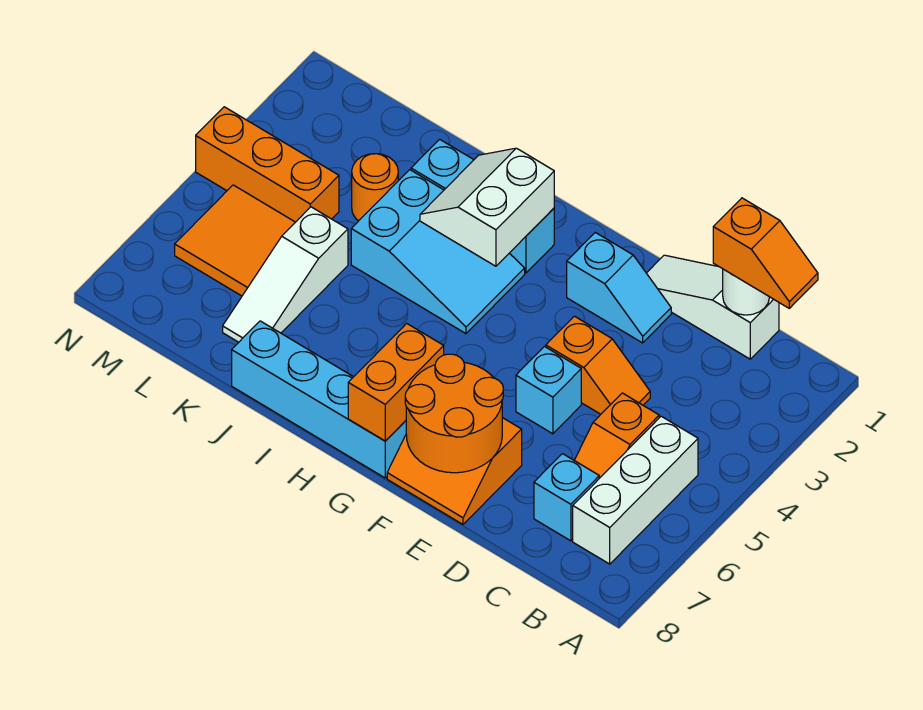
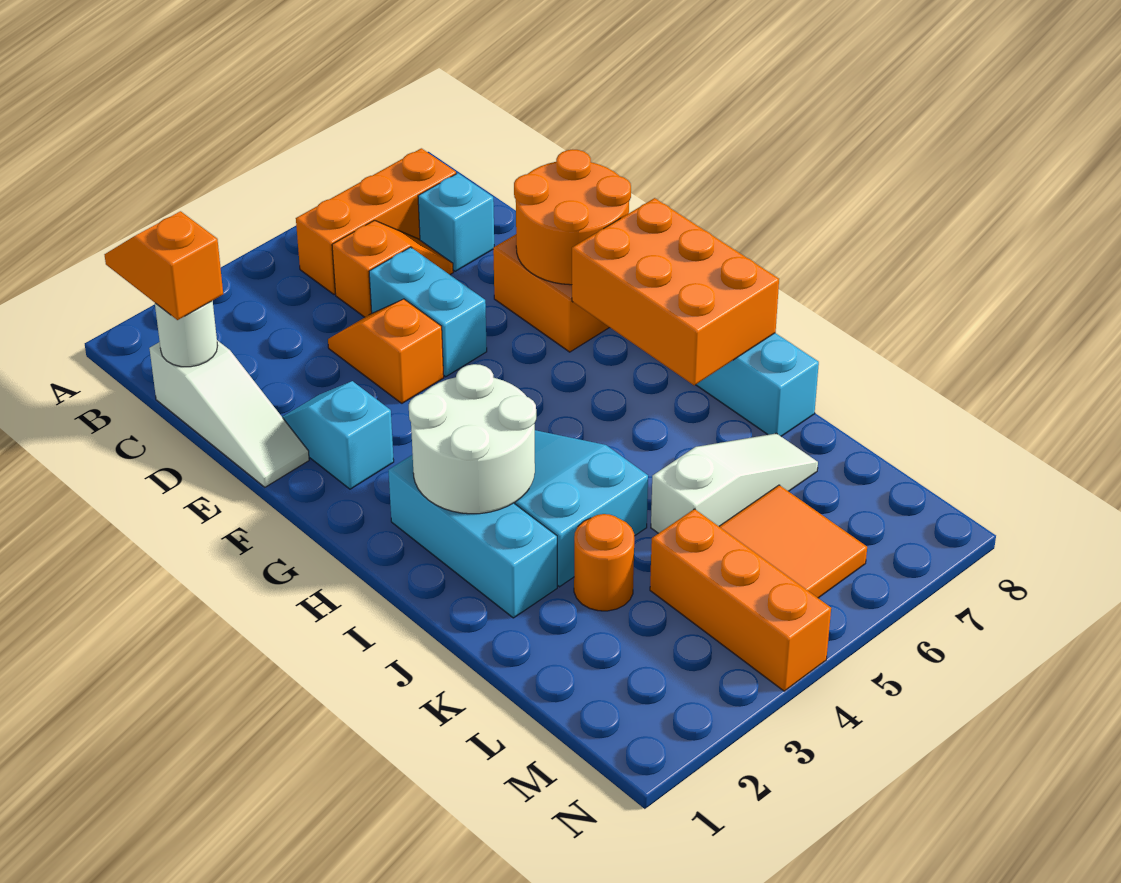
white brick B5:B7 level 1 -> orange brick B5:B7 level 1
cyan brick E5 level 1 -> cyan brick D5:E5 level 1
orange brick G7:G8 level 2 -> orange brick G7:I8 level 2
white slope H2:I3 level 2 top H -> white round brick H2:I3 level 2

